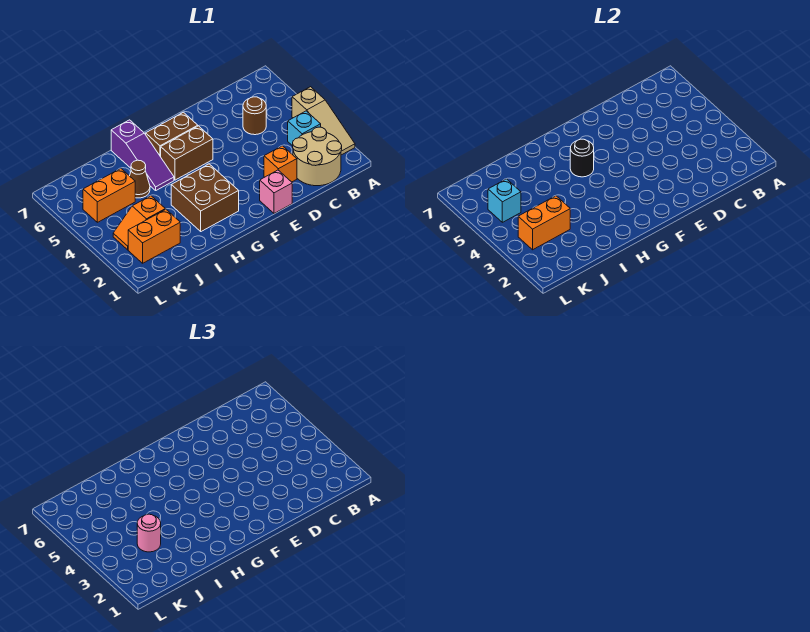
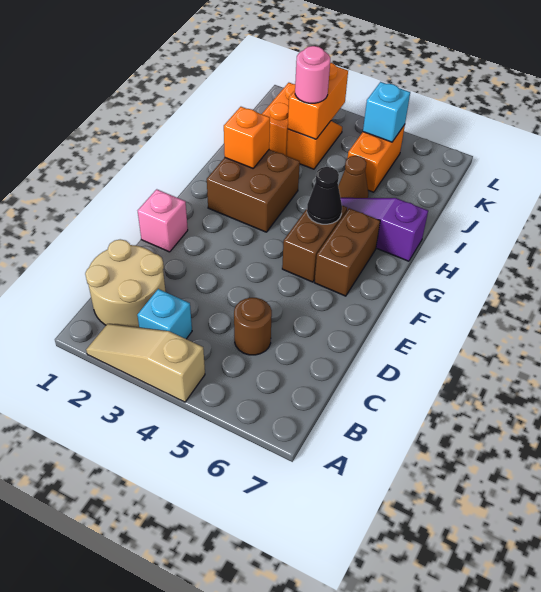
orange brick D2 level 1 -> orange brick H2 level 2
black round brick G5 level 2 -> black cone G5 level 2

